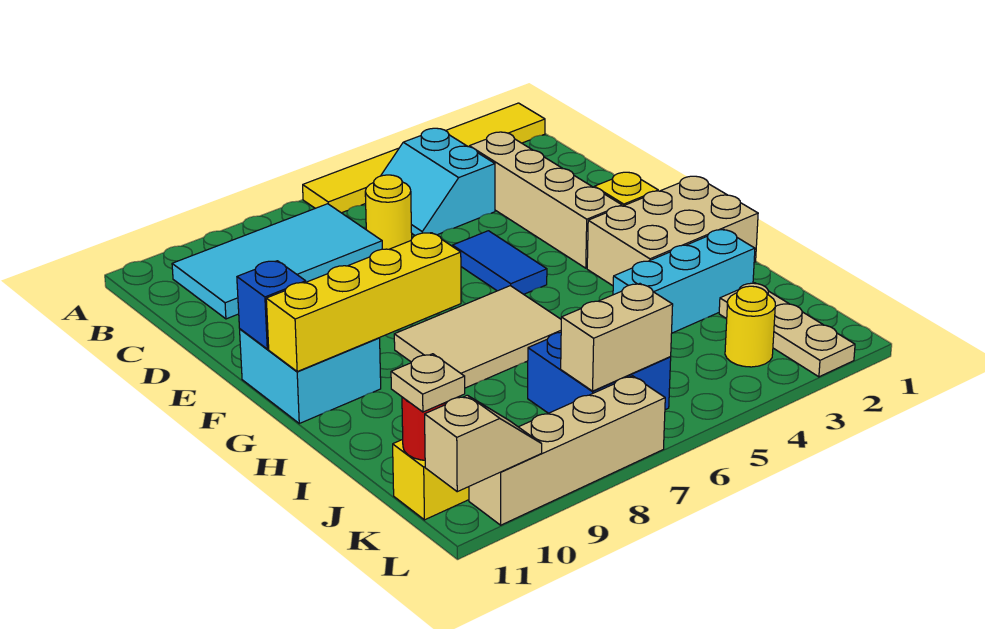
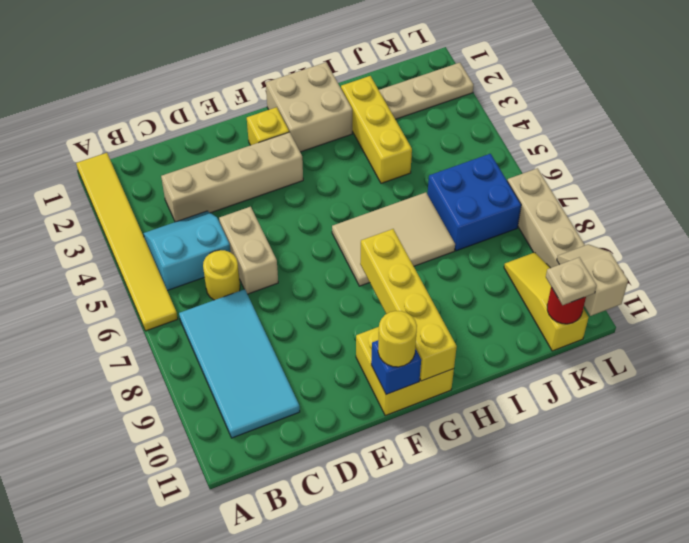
cyan slope B4:C5 level 1 top 4 -> cyan slope B4:C5 level 1 top 5
blue tile E5:F5 level 1 -> none
cyan brick F10:G11 level 1 -> yellow brick F10:G11 level 1
tan brick G1:H3 level 1 -> tan brick G1:H2 level 1
tan tile G6:H8 level 1 -> tan tile G6:I7 level 1
cyan brick I2:I4 level 1 -> yellow brick I2:I4 level 1
yellow round brick K3 level 1 -> yellow round brick F11 level 3
tan brick K6:K7 level 2 -> tan brick D5:D6 level 1

